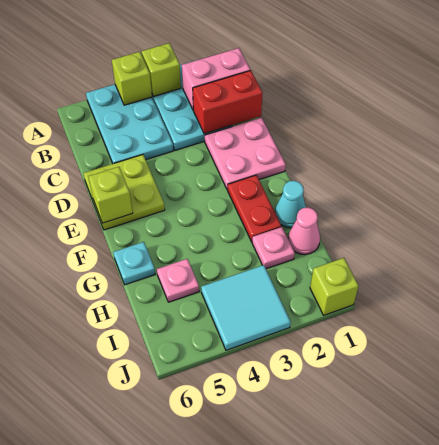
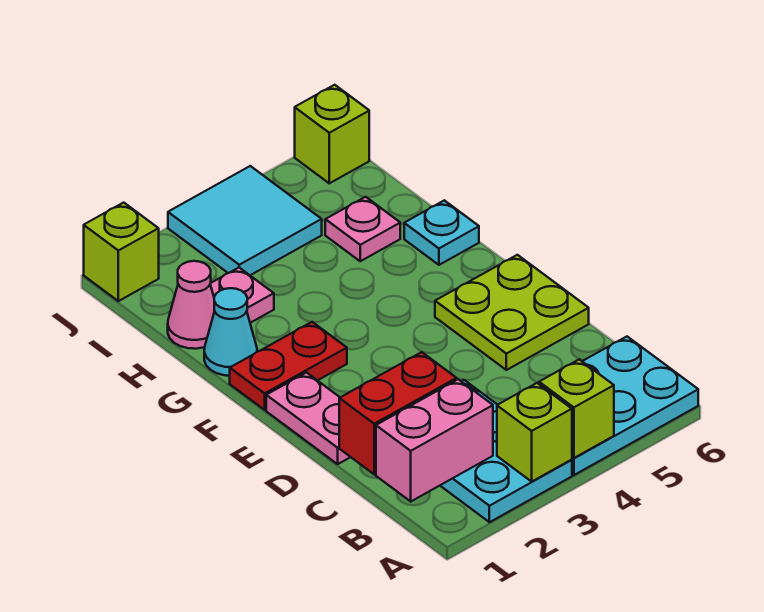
cyan plate A4:C5 level 1 -> cyan plate A4:B6 level 1
pink plate D1:E2 level 1 -> pink plate D1:E1 level 1
lime brick E6 level 2 -> lime brick J6 level 1
red plate F2:G2 level 1 -> red plate F1:F2 level 1

